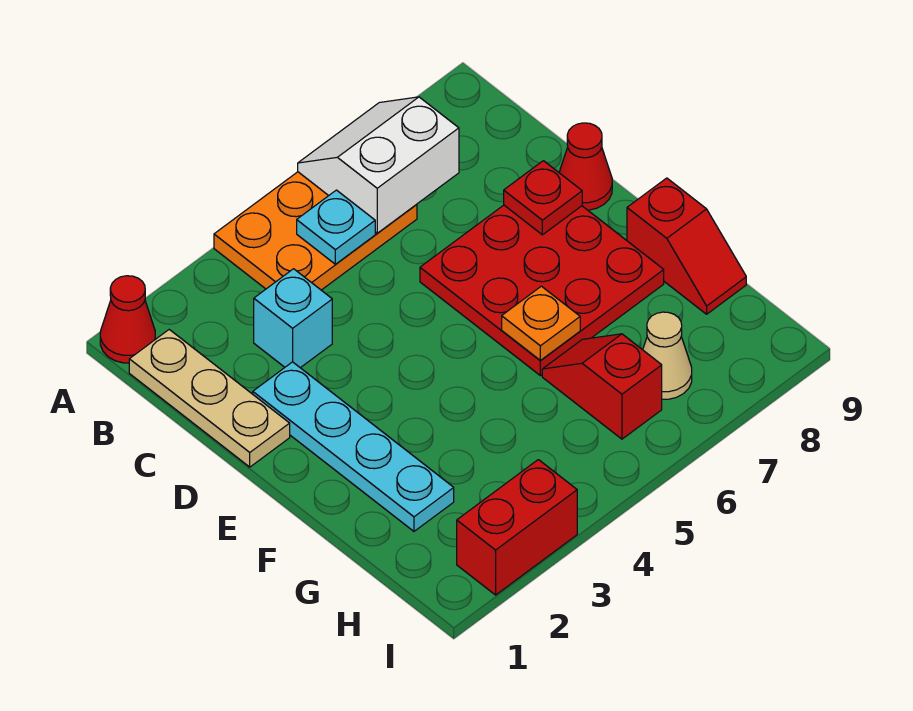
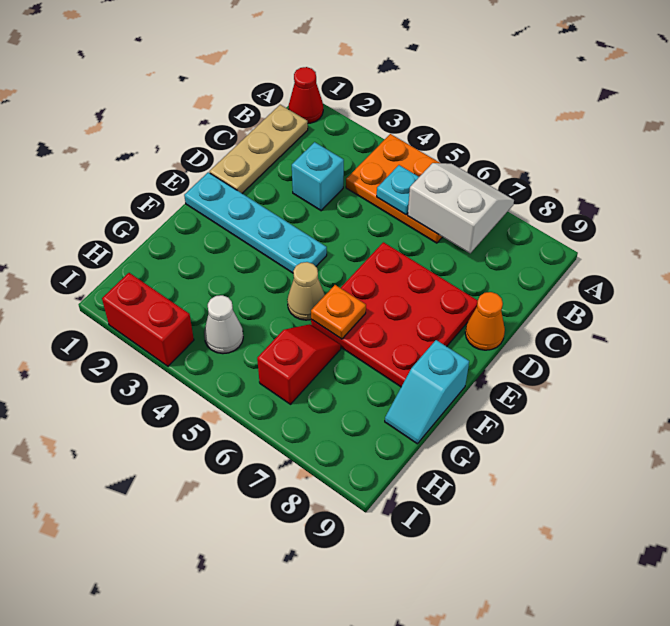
cyan plate D2:G2 level 1 -> cyan plate E1:E4 level 1
red plate D8 level 2 -> none
red cone D9 level 1 -> orange cone D9 level 1
red slope F9:G9 level 1 top F -> cyan slope F9:G9 level 1 top F
none -> white cone H4 level 1
tan cone H7 level 1 -> tan cone F5 level 1

